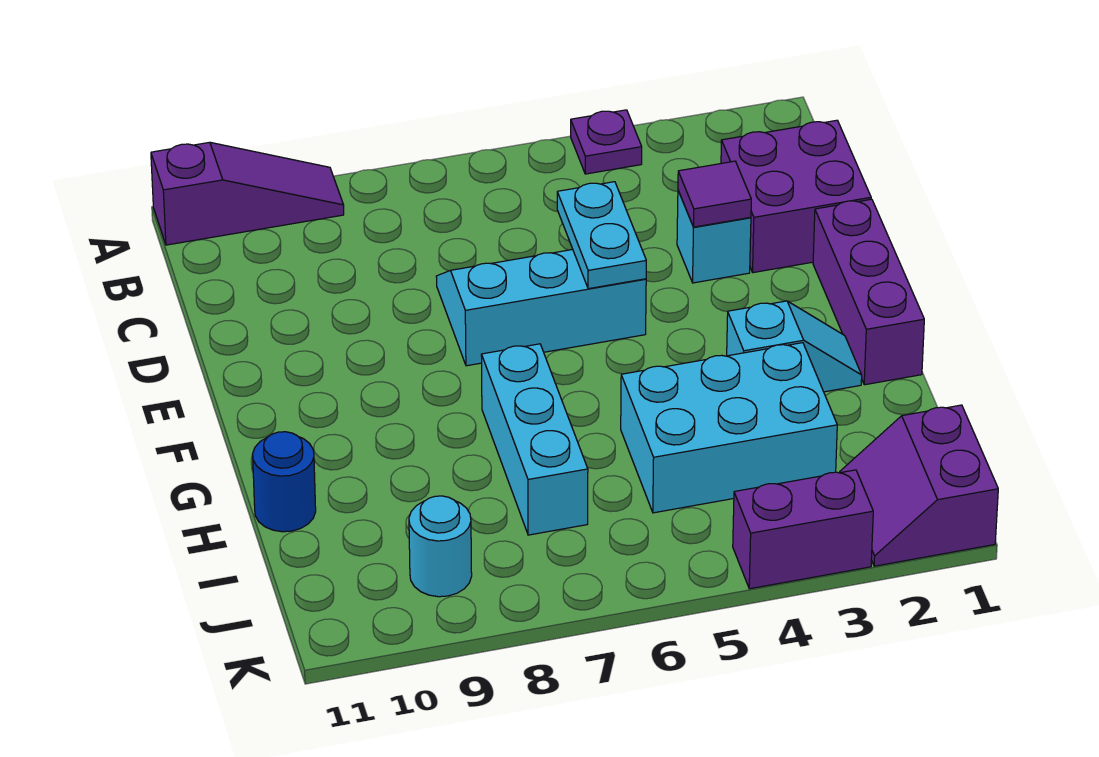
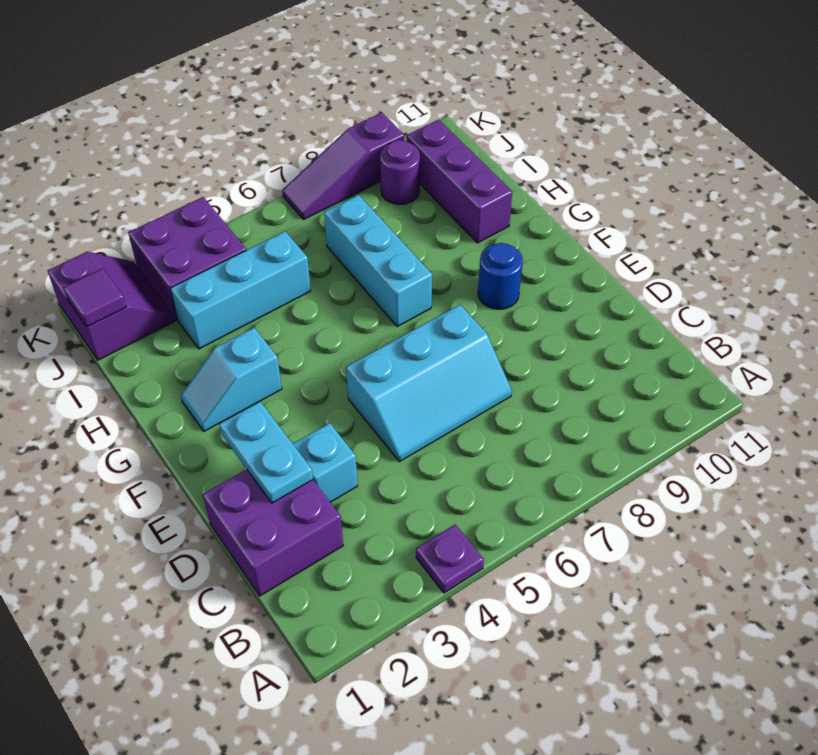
purple slope A9:A11 level 1 top 11 -> purple slope K7:K9 level 1 top 9
purple tile D3 level 2 -> purple tile J1 level 2
cyan plate D5:E5 level 2 -> cyan plate D2:E2 level 2
purple brick E1:G1 level 1 -> purple brick H10:J10 level 1
cyan brick H3:I5 level 1 -> cyan brick I3:I5 level 1
blue round brick H11 level 1 -> blue round brick F9 level 1
cyan round brick J9 level 1 -> purple round brick J9 level 1
purple brick K3:K4 level 1 -> purple brick J3:K4 level 1

